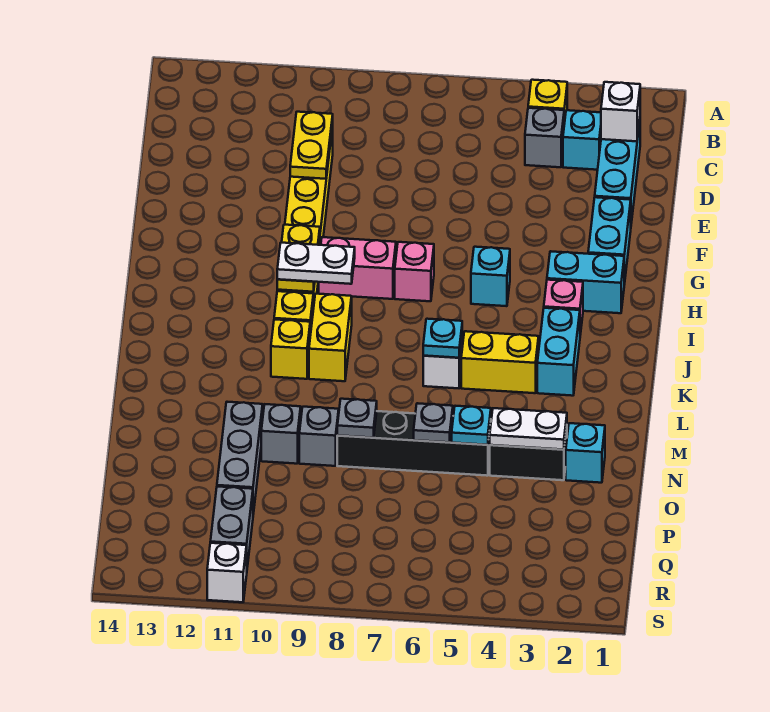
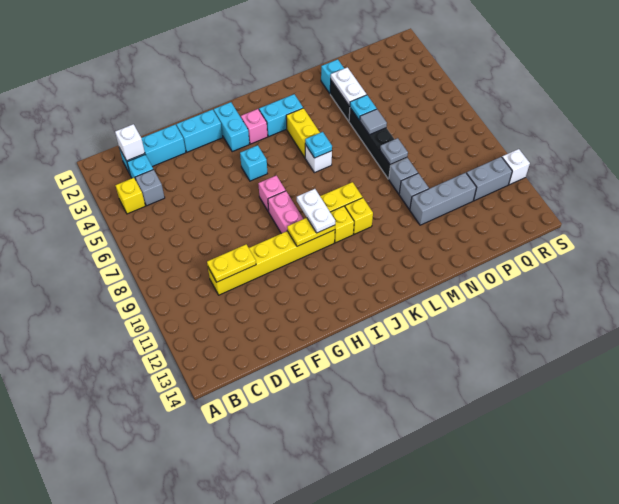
grey plate N6 level 2 -> grey tile N6 level 2

